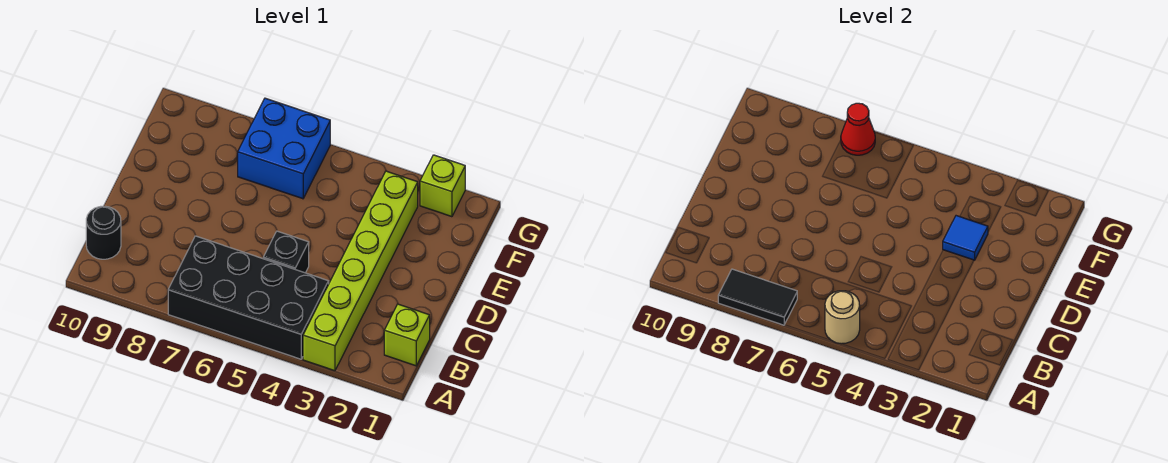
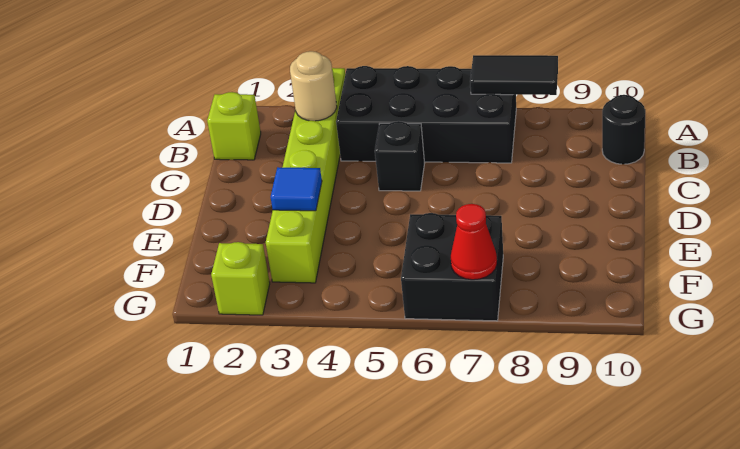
tan round brick A5 level 2 -> tan round brick B3 level 2
blue brick F6:G7 level 1 -> black brick F6:G7 level 1

